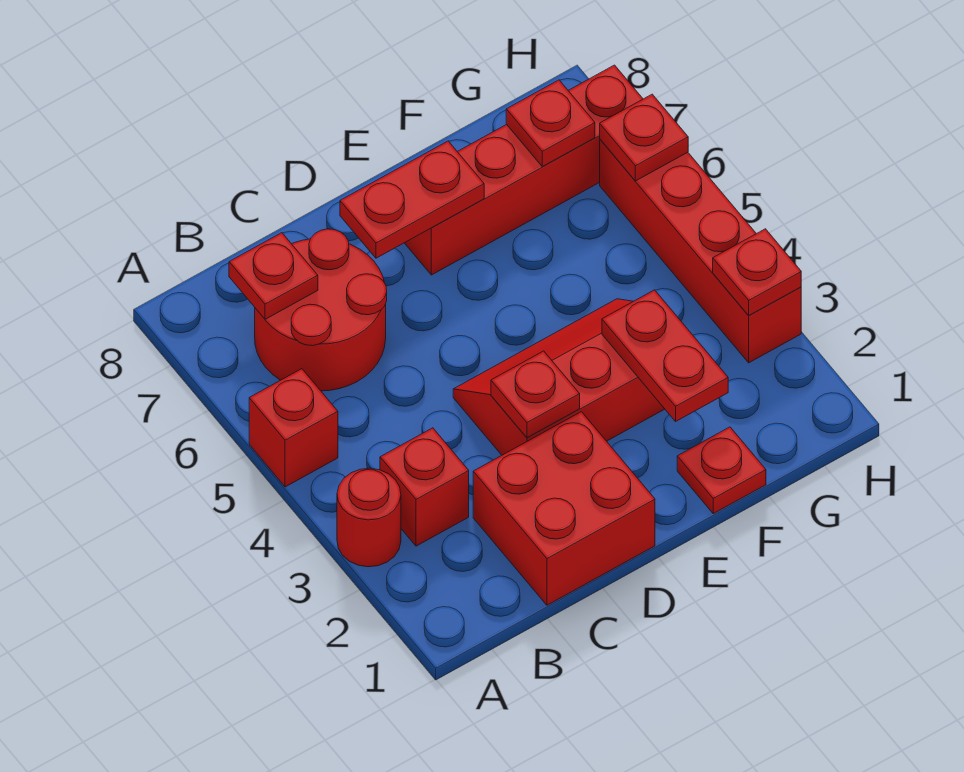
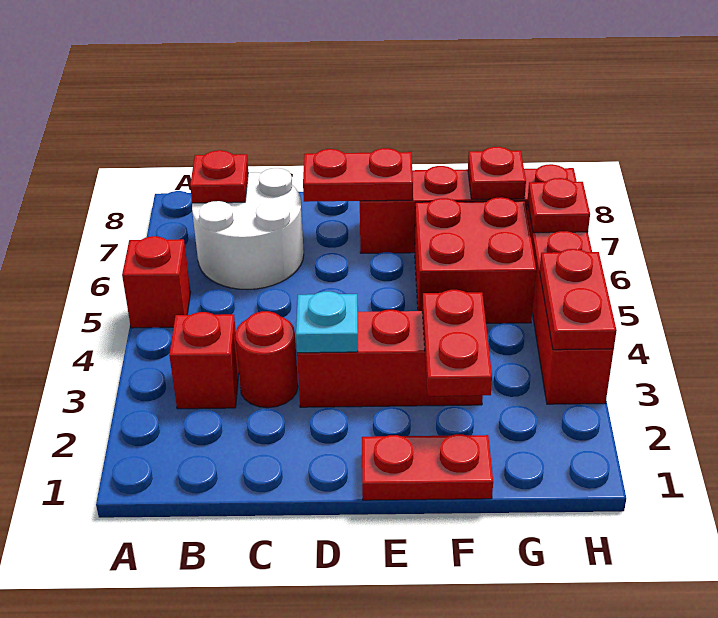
red round brick A3 level 1 -> red round brick C3 level 1
red round brick B6:C7 level 1 -> white round brick B6:C7 level 1
red brick C1:D2 level 1 -> red brick F5:G6 level 1
red plate D3 level 2 -> cyan plate D3 level 2
red plate F1 level 1 -> red plate E1:F1 level 1
red plate H3 level 2 -> red plate H3:H4 level 2

